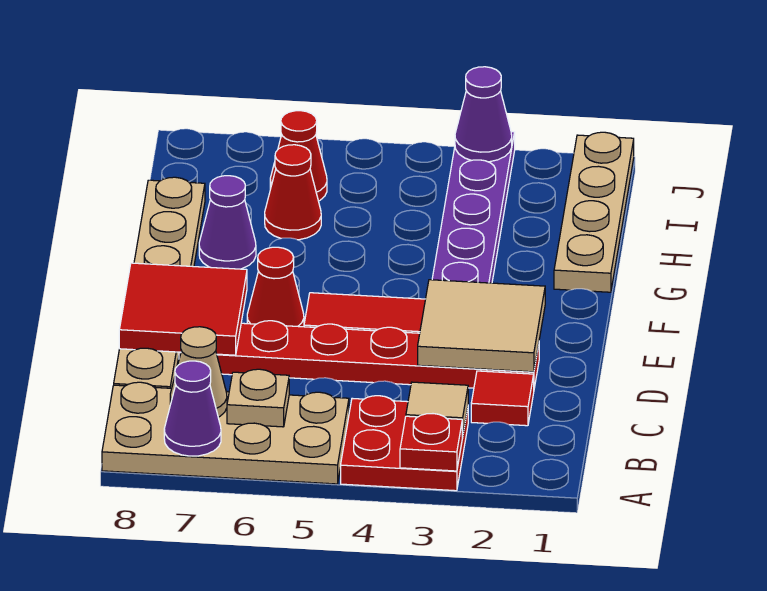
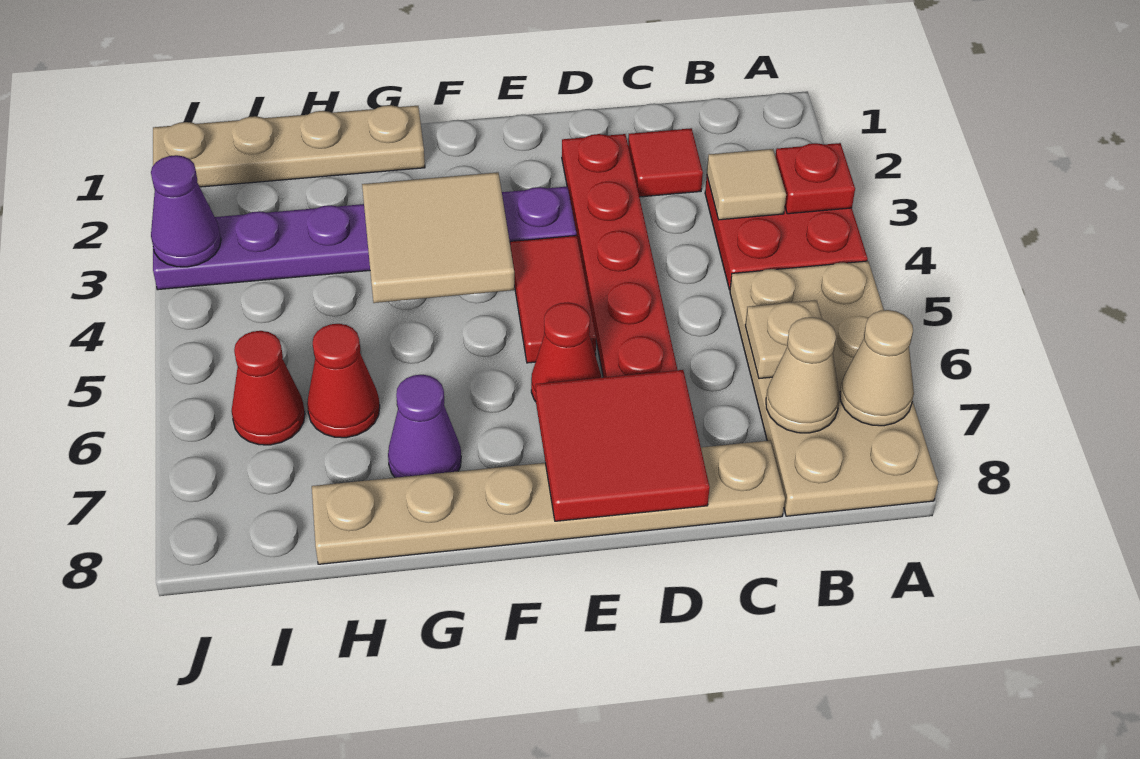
purple cone A7 level 2 -> tan cone A7 level 2
tan tile D2:E3 level 2 -> tan tile F3:G4 level 2

